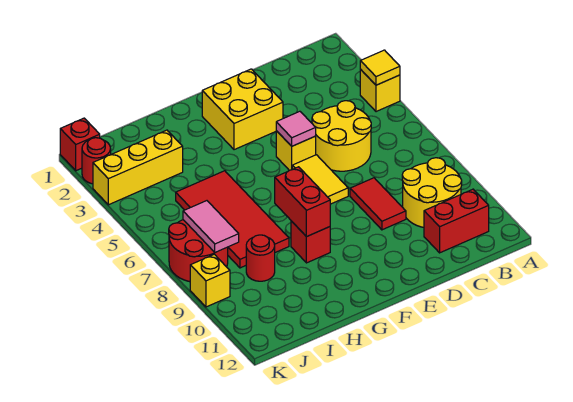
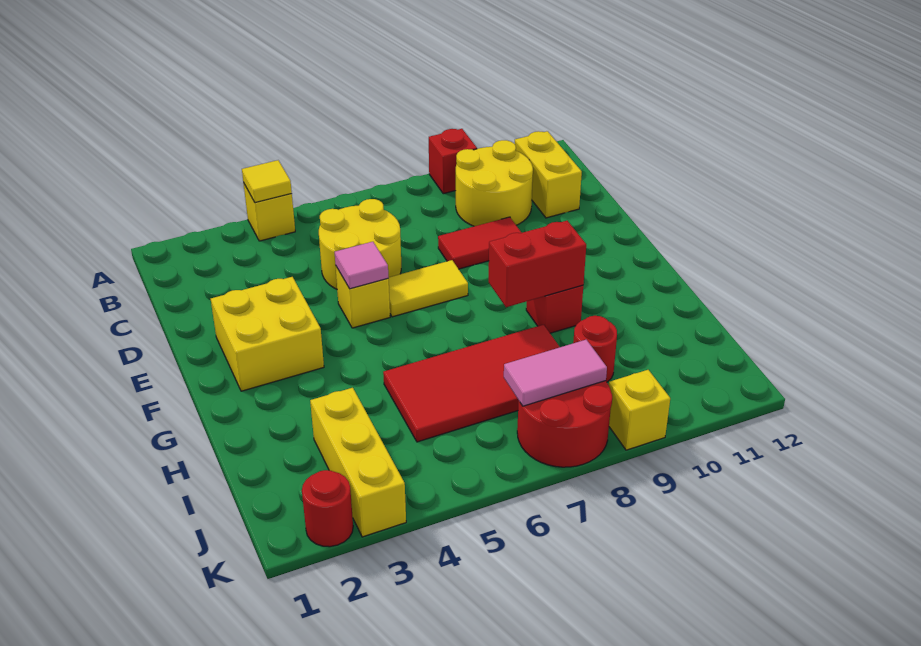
red brick B11:C11 level 1 -> yellow brick B11:C11 level 1
red brick K1 level 1 -> red brick A9 level 1

